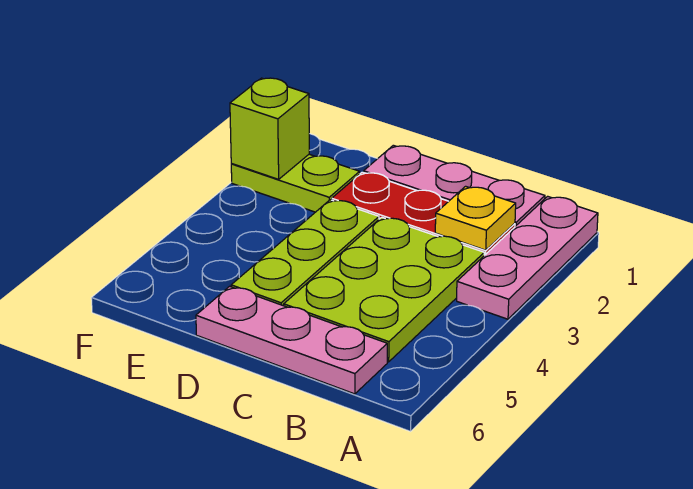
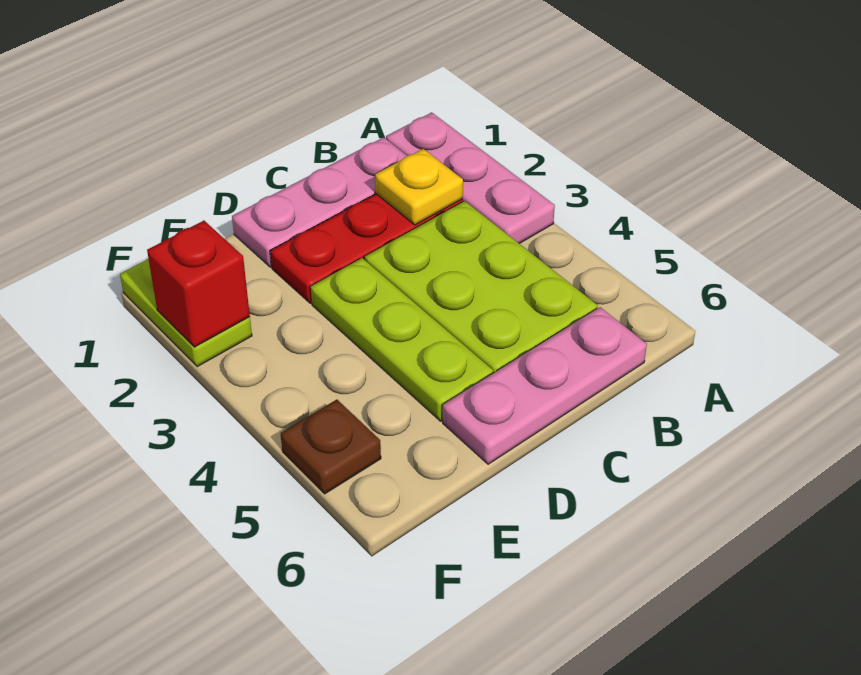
lime plate E2:F2 level 1 -> lime plate F1:F2 level 1
lime brick F2 level 2 -> red brick F2 level 2
none -> brown plate F5 level 1

